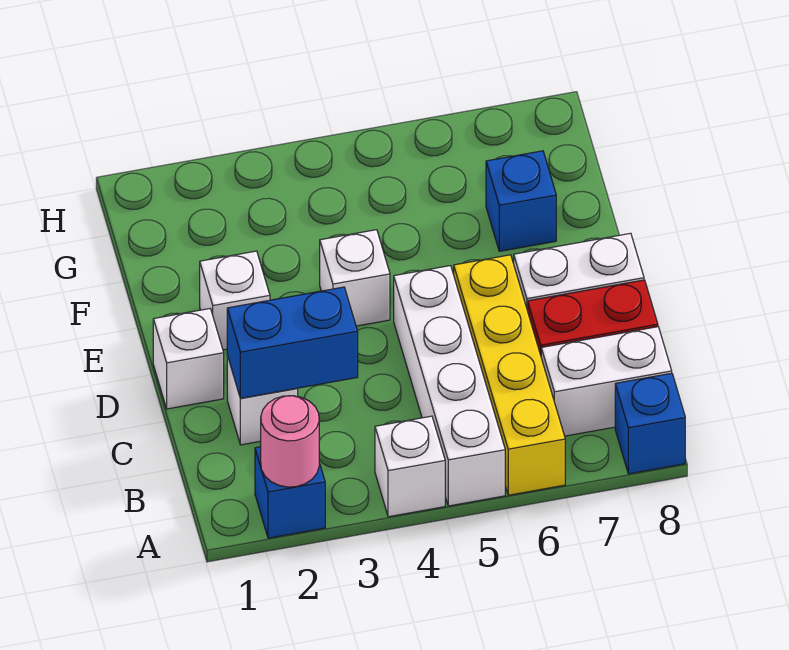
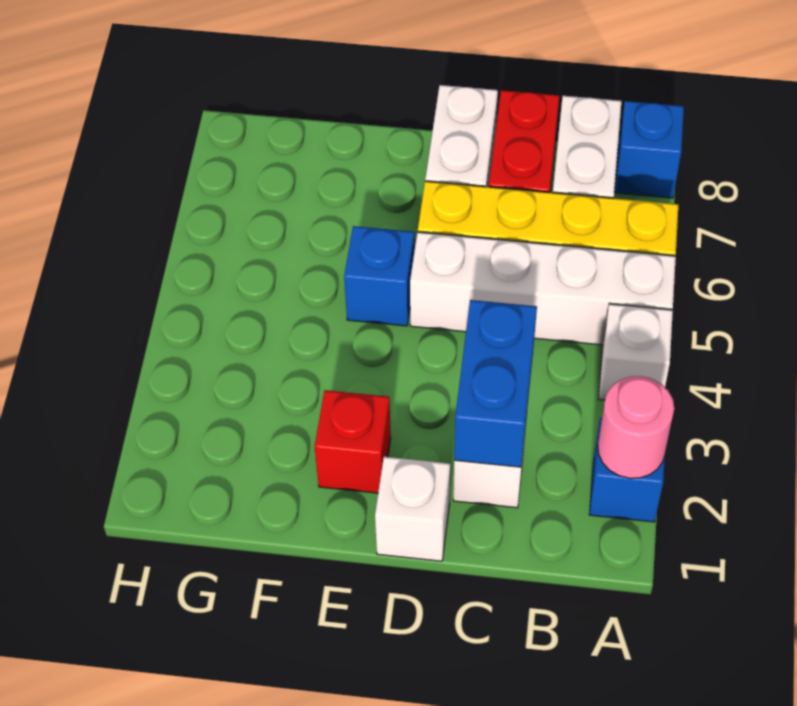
white brick E2 level 1 -> red brick E2 level 1
white brick E4 level 1 -> none
blue brick F7 level 1 -> blue brick E5 level 1

